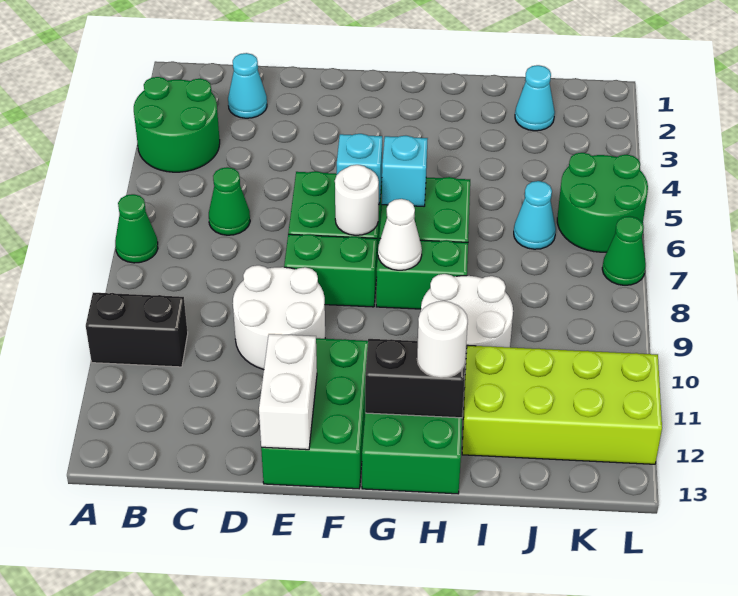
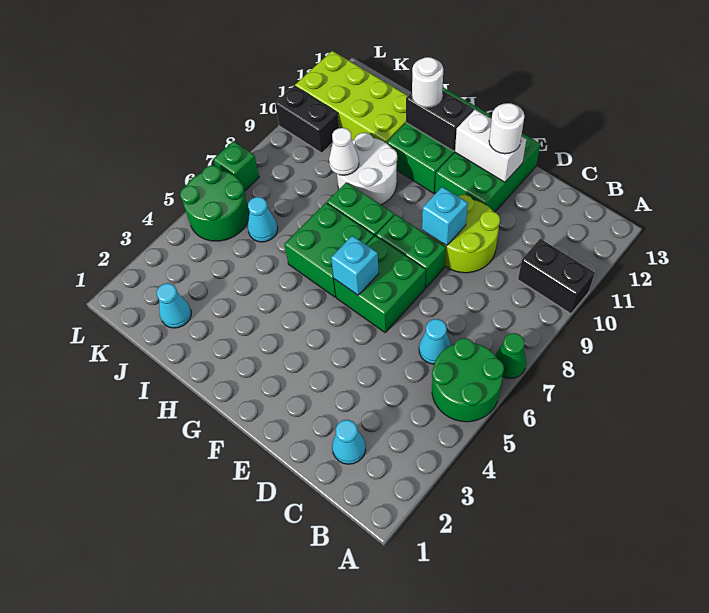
green round brick A3:B4 level 1 -> green round brick A5:B6 level 1
green cone C6 level 1 -> cyan cone C6 level 1
white round brick D9:E10 level 1 -> lime round brick D9:E10 level 1
white brick E12:E13 level 2 -> white brick E12:F12 level 2
white round brick F7 level 2 -> white round brick E12 level 3
cyan brick G6 level 2 -> cyan brick E9 level 2
white cone G8 level 2 -> white cone I9 level 2
none -> black brick K10:L10 level 1
green cone L7 level 1 -> green brick L7 level 1

